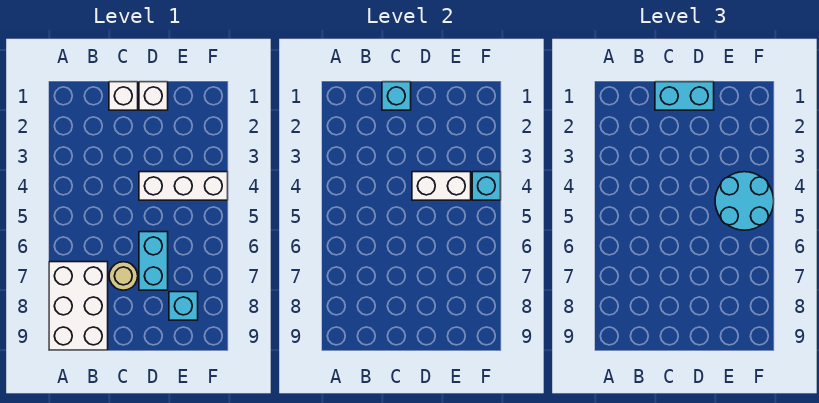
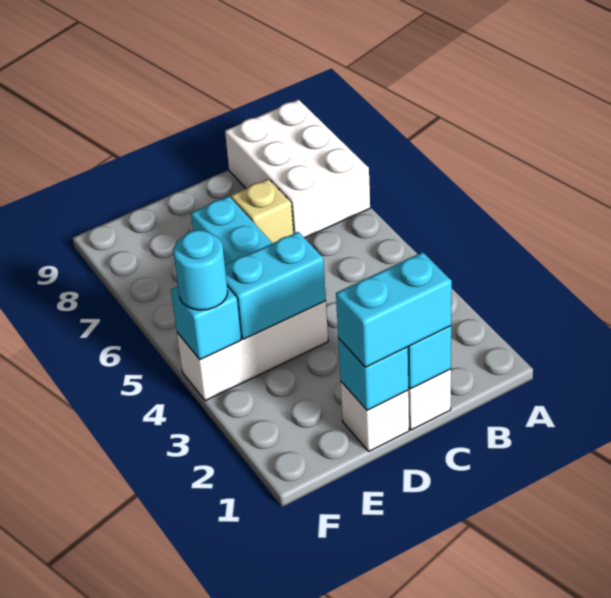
tan round brick C7 level 1 -> tan brick C7 level 1
white brick D4:E4 level 2 -> cyan brick D4:E4 level 2
cyan round brick E4:F5 level 3 -> cyan round brick F4 level 3
cyan brick E8 level 1 -> cyan brick D1 level 2

